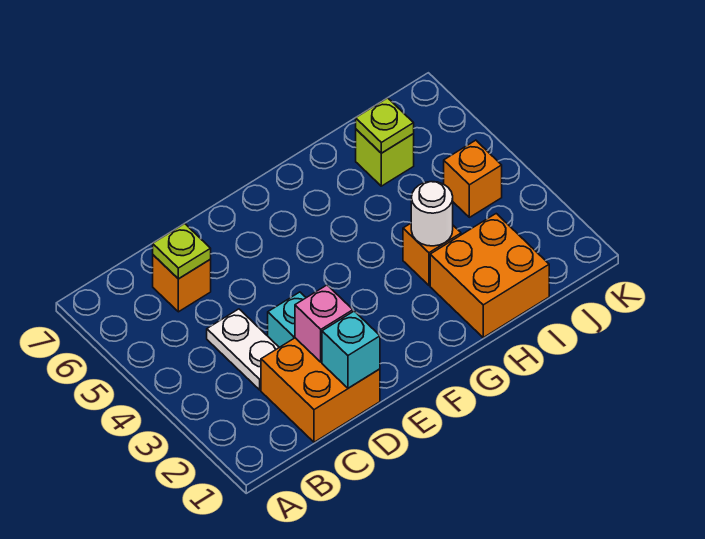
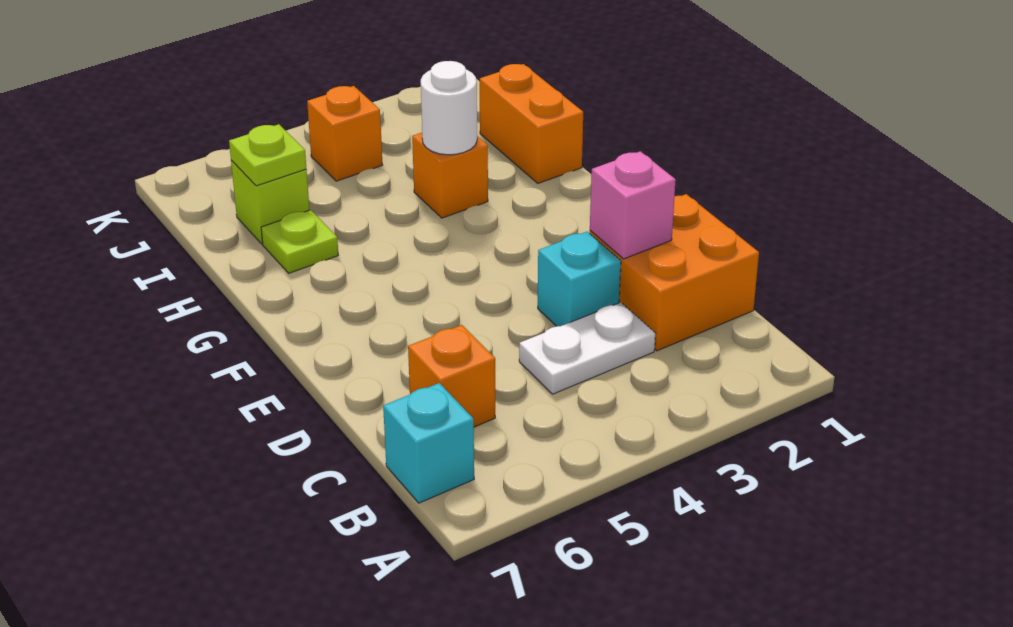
lime plate C6 level 2 -> lime plate H6 level 1
cyan brick D1 level 2 -> cyan brick B7 level 1
orange brick H1:I2 level 1 -> orange brick H1:I1 level 1

